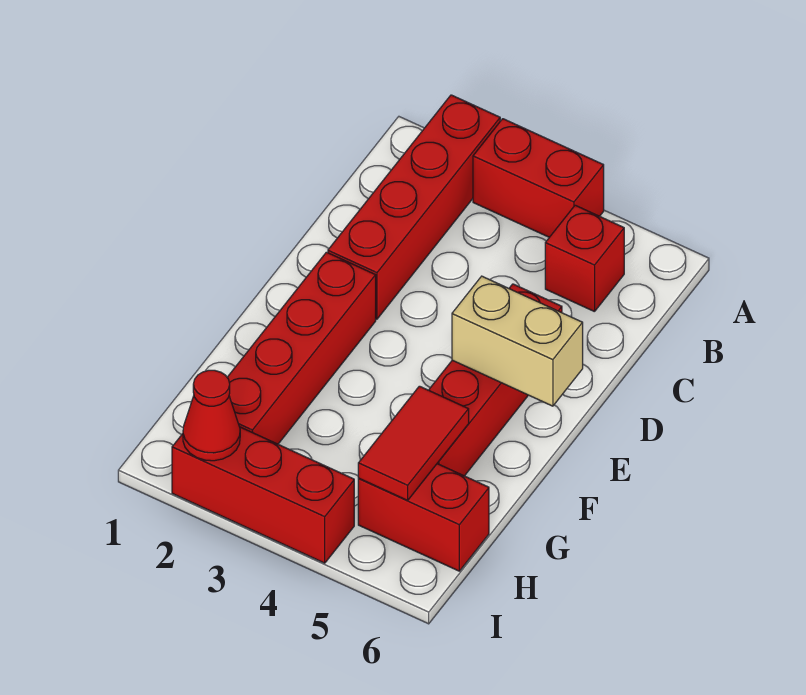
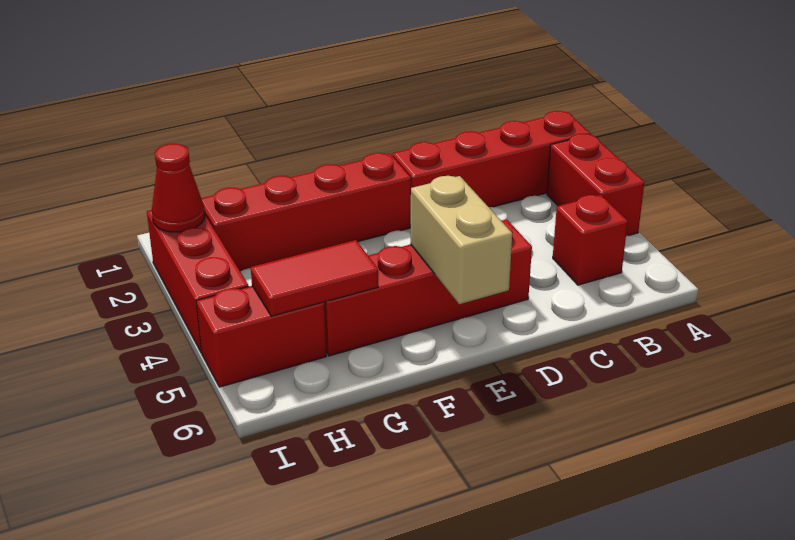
red brick H5:H6 level 1 -> red brick H5:I5 level 1

